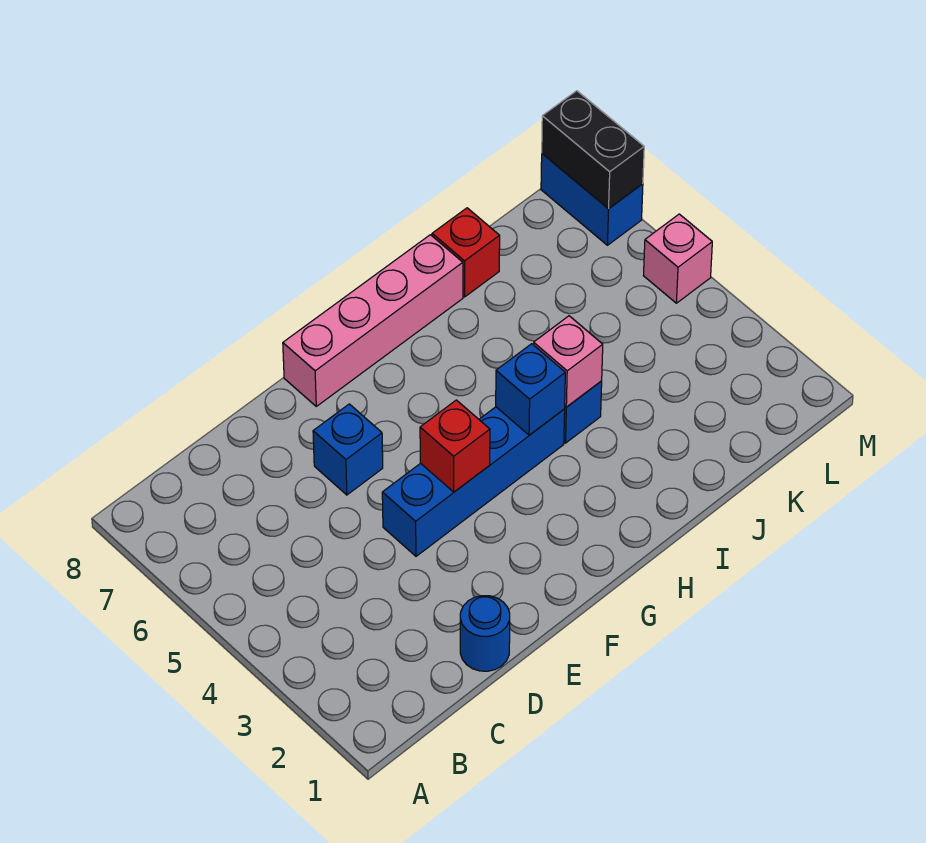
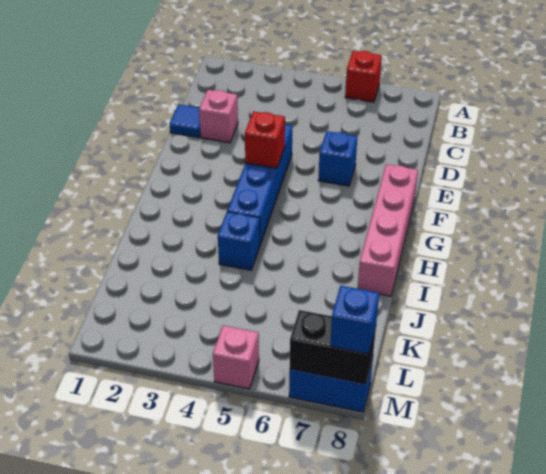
blue round brick D1 level 1 -> blue tile D1 level 1
blue brick H4 level 2 -> blue brick M8 level 3
pink brick I4 level 2 -> pink brick D2 level 1
red brick J8 level 1 -> red brick A6 level 1

